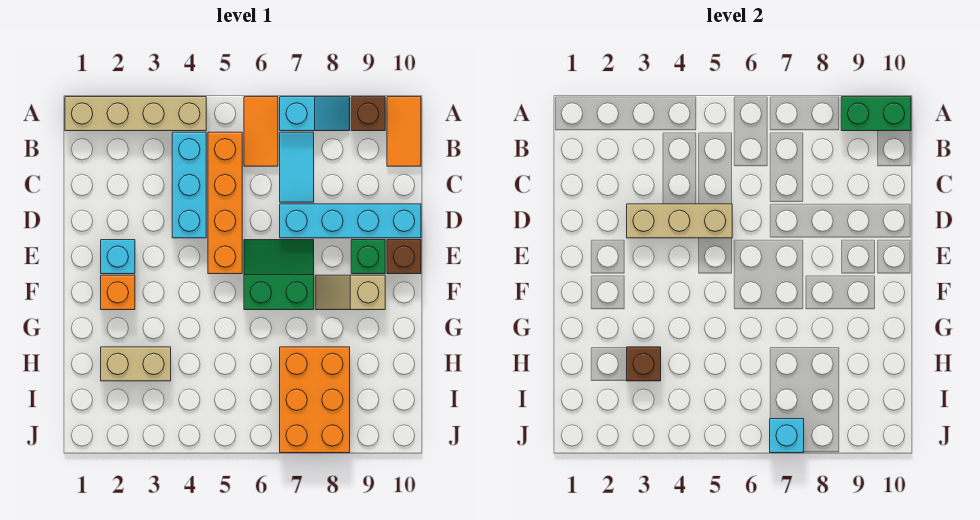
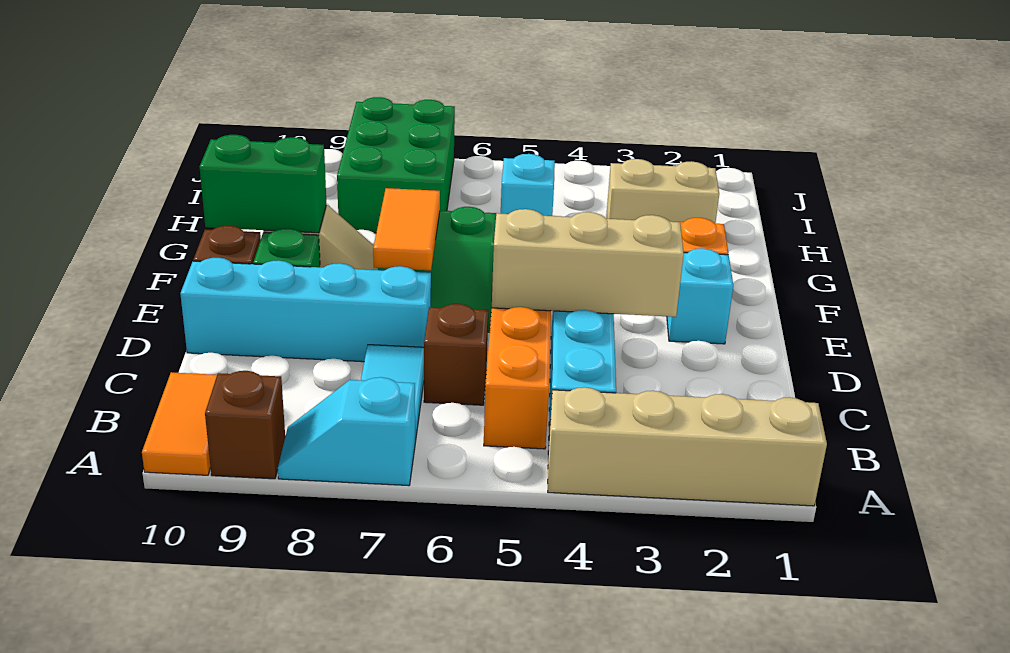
orange tile A6:B6 level 1 -> orange tile E7:F7 level 2
green brick A9:A10 level 2 -> green brick F9:F10 level 2
brown brick H3 level 2 -> brown brick C6 level 1
orange brick H7:J8 level 1 -> green brick H7:J8 level 1
cyan brick J7 level 2 -> cyan brick H5 level 1

